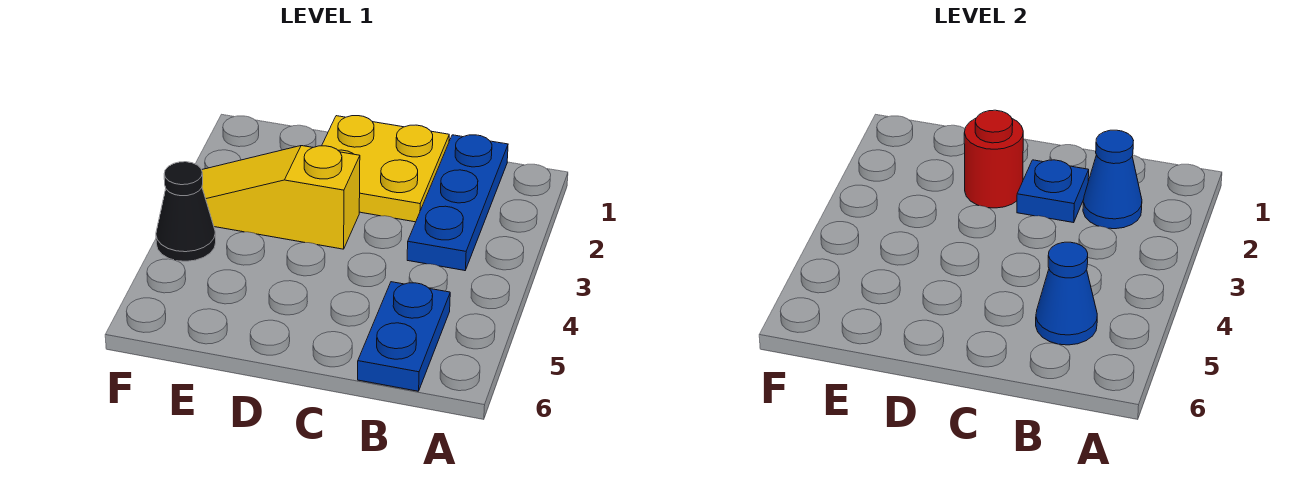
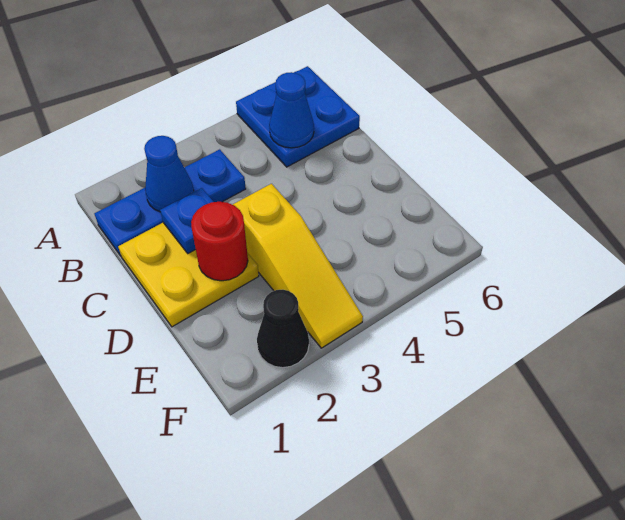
blue plate B5:B6 level 1 -> blue plate A5:B6 level 1
black cone F4 level 1 -> black cone F2 level 1

